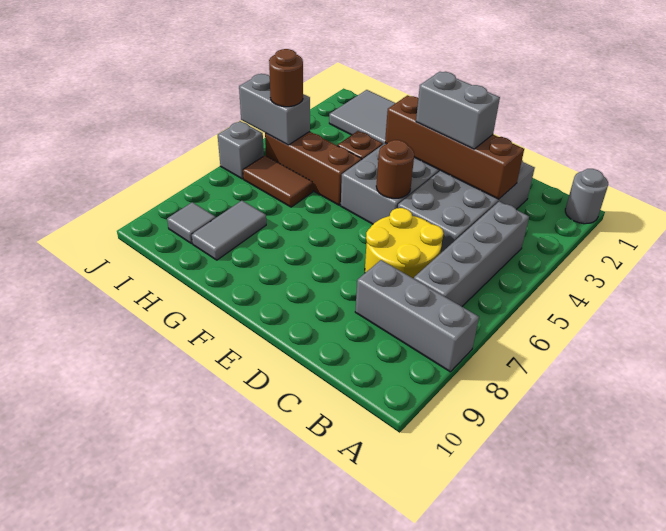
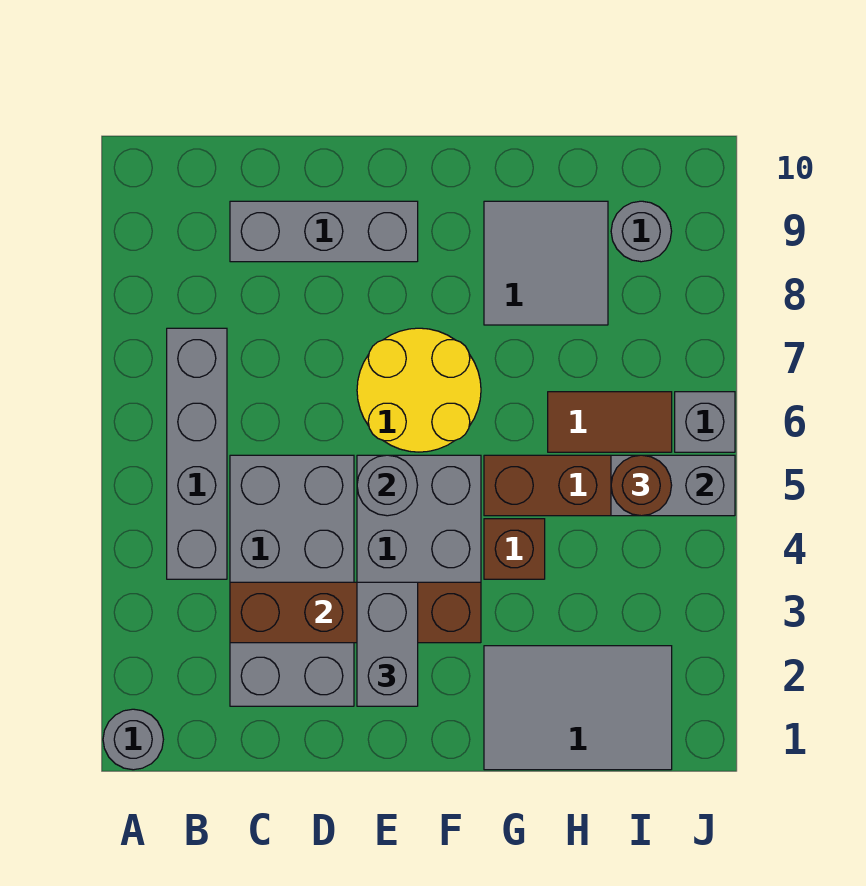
grey brick A8:C8 level 1 -> grey brick C9:E9 level 1
yellow round brick C6:D7 level 1 -> yellow round brick E6:F7 level 1
grey brick D3:E3 level 3 -> grey brick E2:E3 level 3
brown round brick E5 level 2 -> grey round brick E5 level 2
grey tile H8:H9 level 1 -> grey tile G8:H9 level 1
grey tile I9 level 1 -> grey round brick I9 level 1

